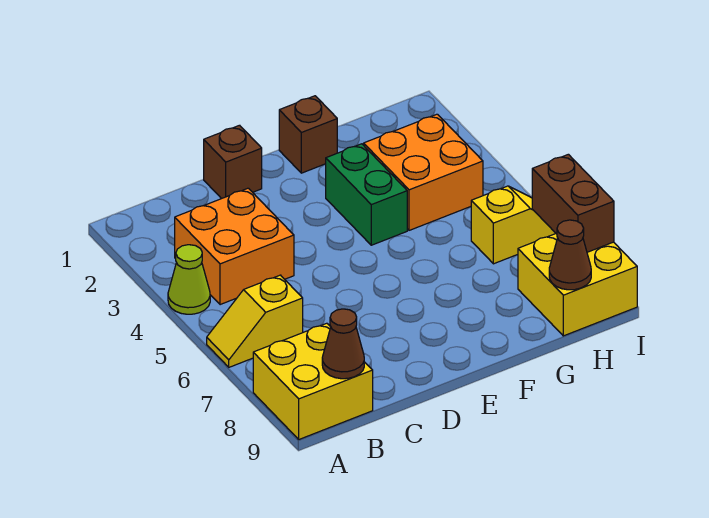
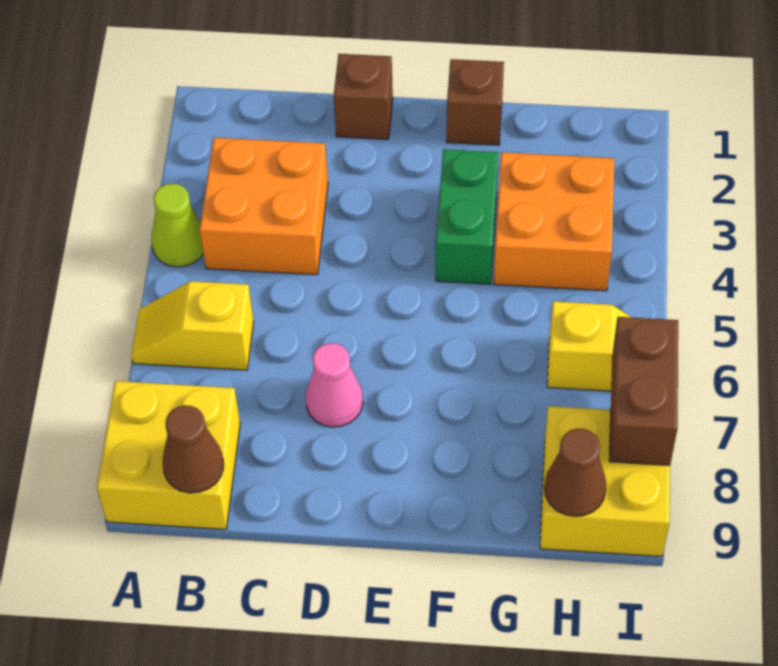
none -> pink cone D7 level 1

